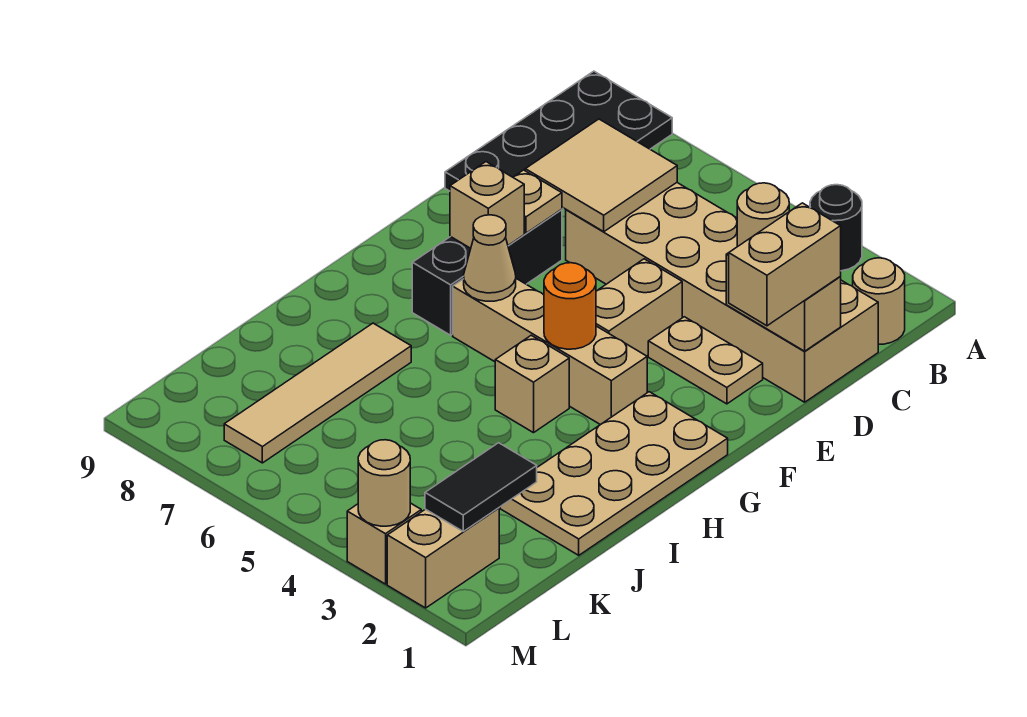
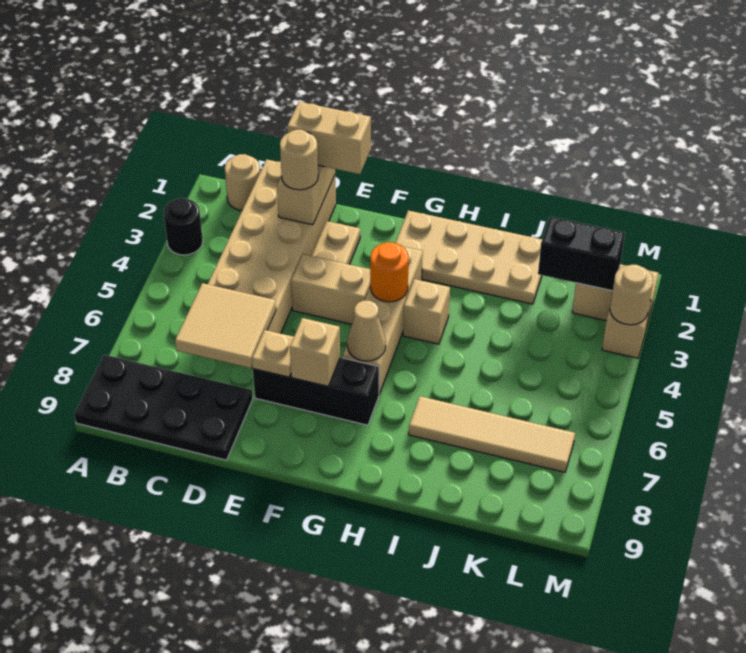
black tile K2:L2 level 2 -> black brick K2:L2 level 2

